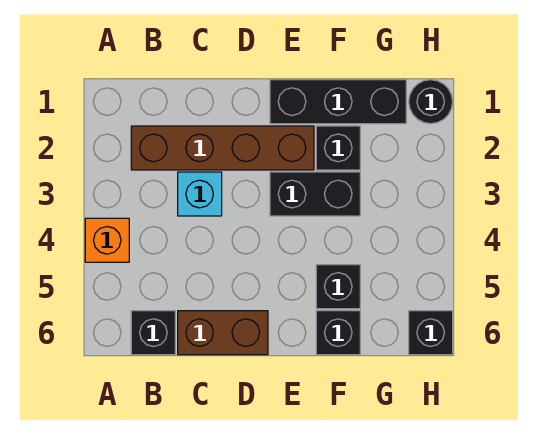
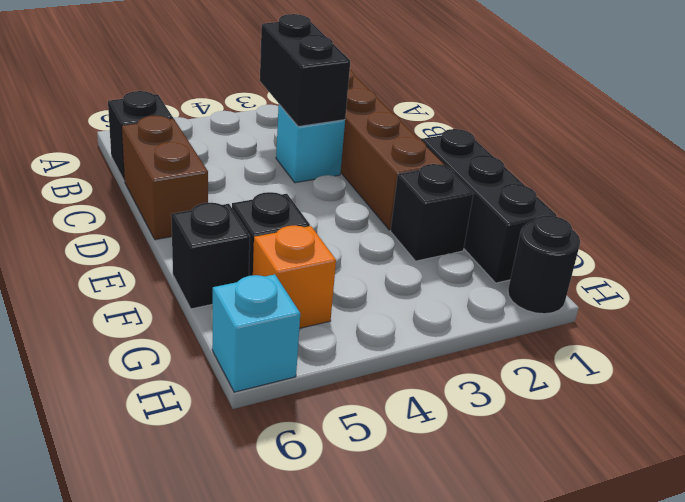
orange brick A4 level 1 -> orange brick G5 level 1
black brick E3:F3 level 1 -> black brick B3:C3 level 2
black brick H6 level 1 -> cyan brick H6 level 1

